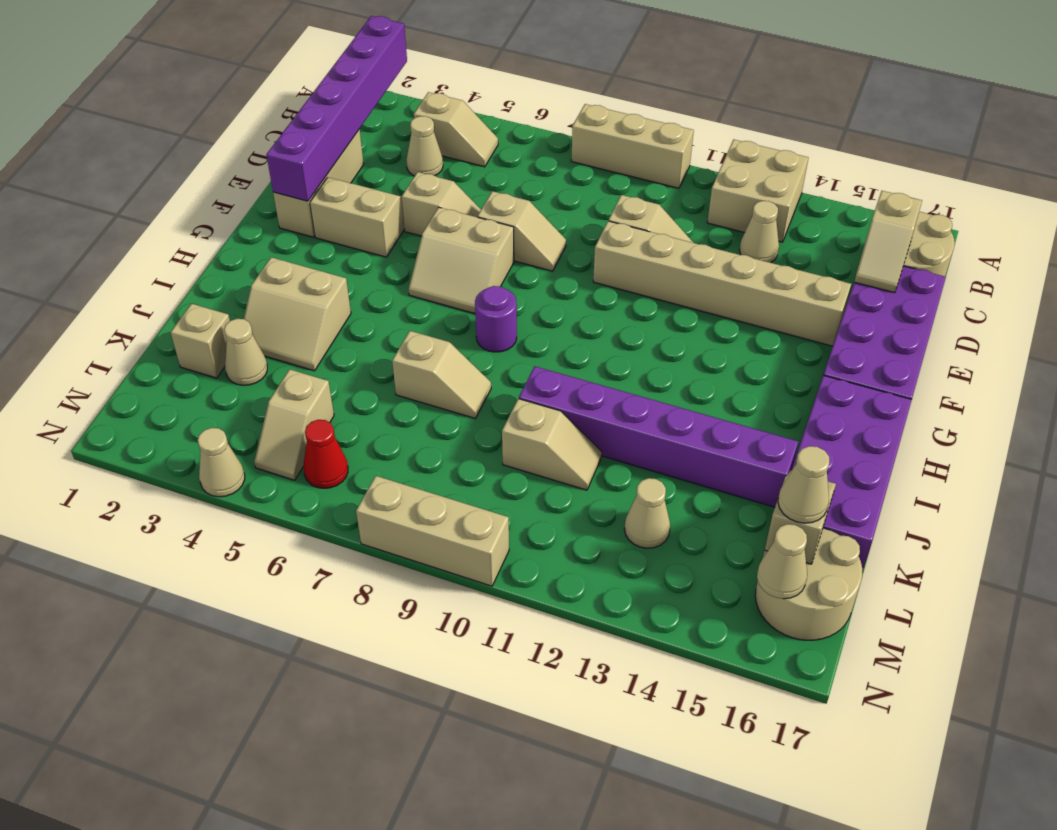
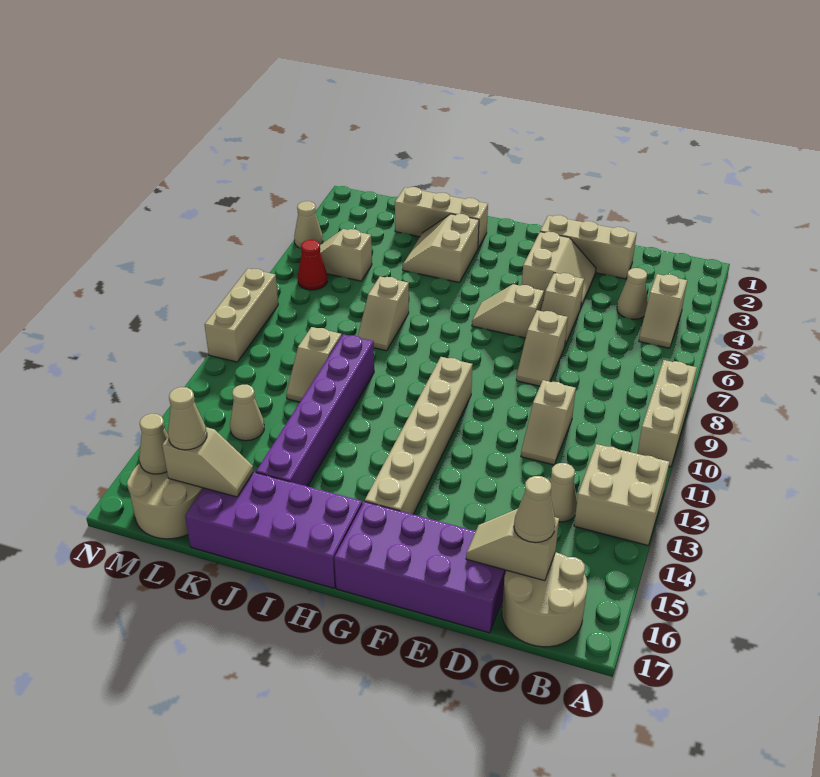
purple brick A2:F2 level 2 -> none
tan brick E10:E15 level 1 -> tan brick G10:G15 level 1
tan slope F6:G7 level 1 top F -> tan slope F6:G6 level 1 top F
purple round brick H8 level 1 -> none
tan brick K2 level 1 -> tan brick I2:K2 level 1
tan cone K3 level 1 -> tan cone C16 level 3

